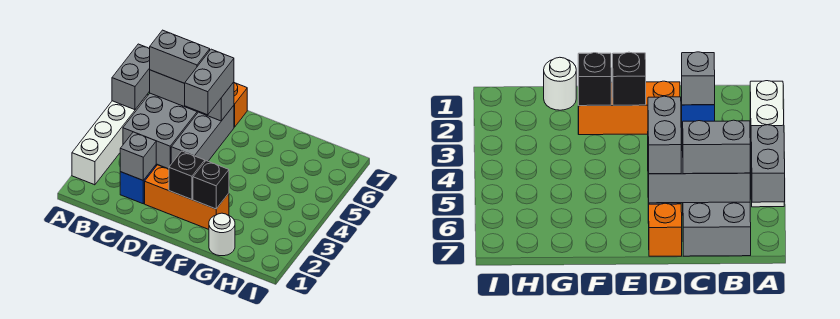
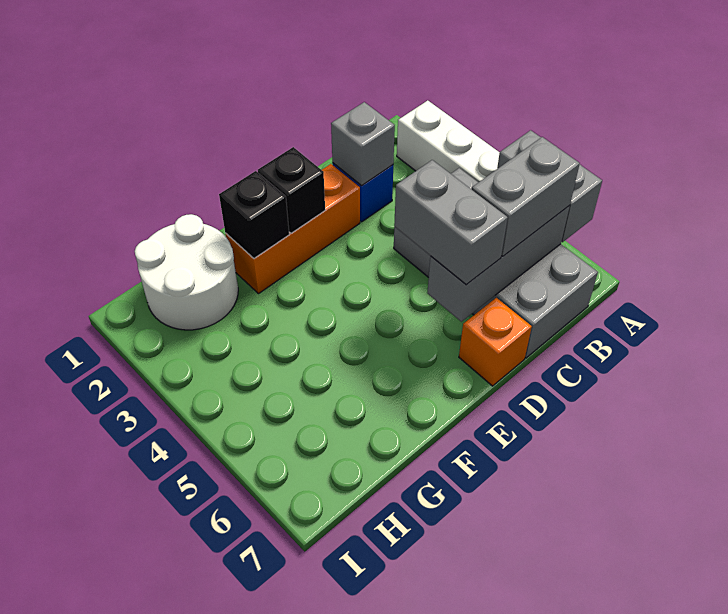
grey brick D4:D6 level 1 -> none
white round brick G1 level 1 -> white round brick G1:H2 level 1

